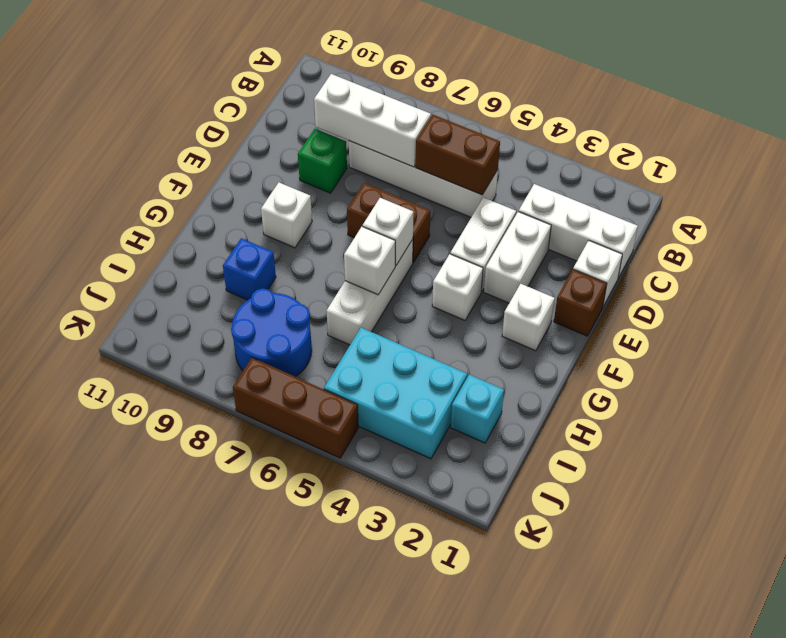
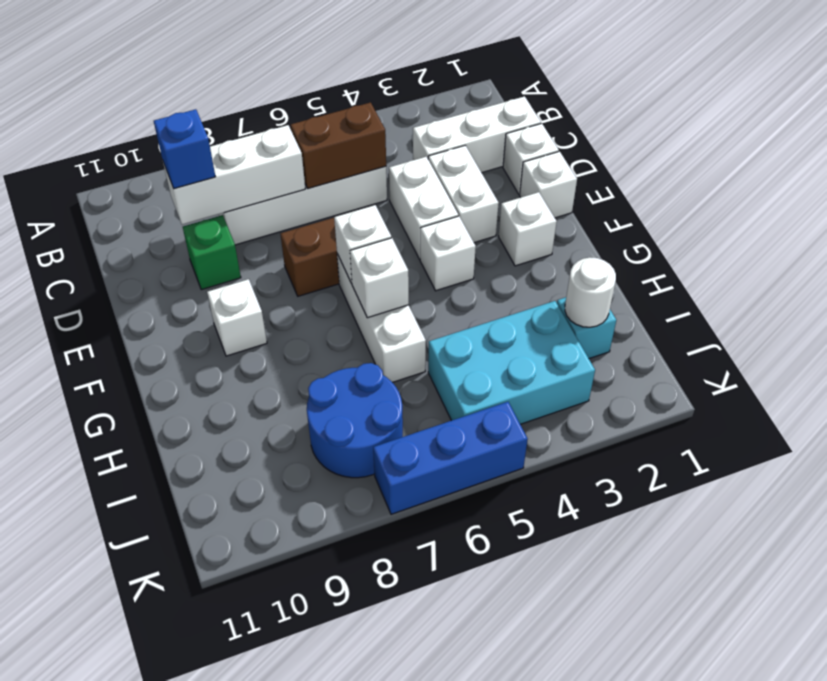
brown brick E1 level 1 -> white brick E1 level 1
blue brick H9 level 1 -> blue brick C9 level 3
none -> white round brick I2 level 2
brown brick K5:K7 level 1 -> blue brick K5:K7 level 1

